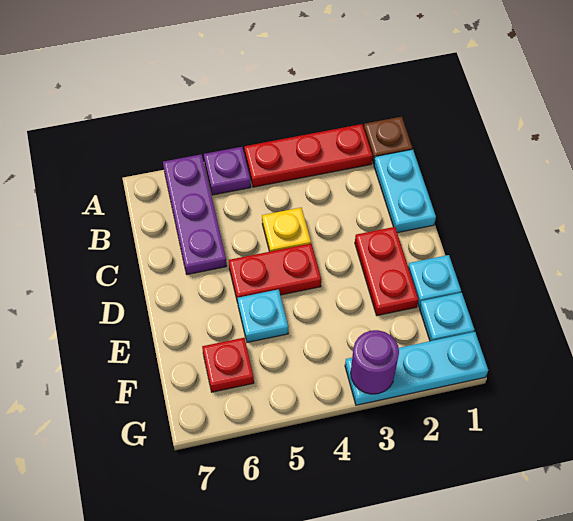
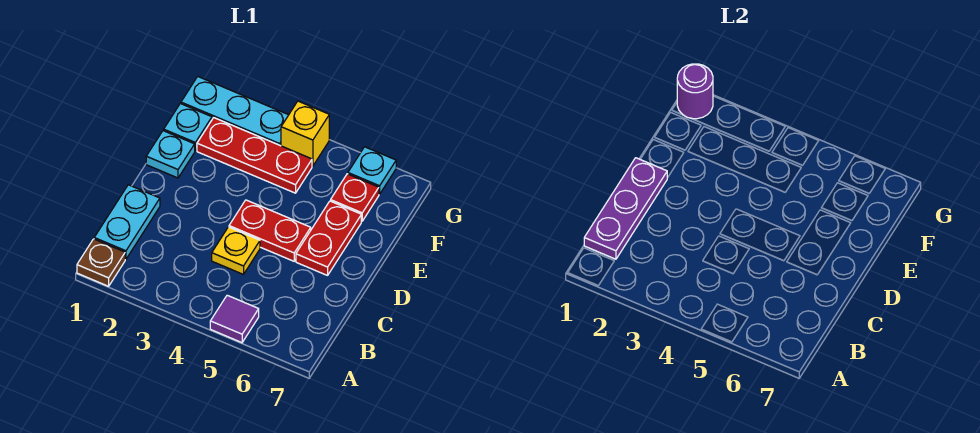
red plate A2:A4 level 1 -> red plate F2:F4 level 1
purple plate A5 level 1 -> purple tile A5 level 1
purple plate A6:C6 level 1 -> purple plate B1:D1 level 2
red plate D2:E2 level 1 -> red plate D6:E6 level 1
cyan plate E5 level 1 -> cyan plate G6 level 1
purple round brick G3 level 2 -> purple round brick G1 level 2
none -> yellow brick G4 level 1

